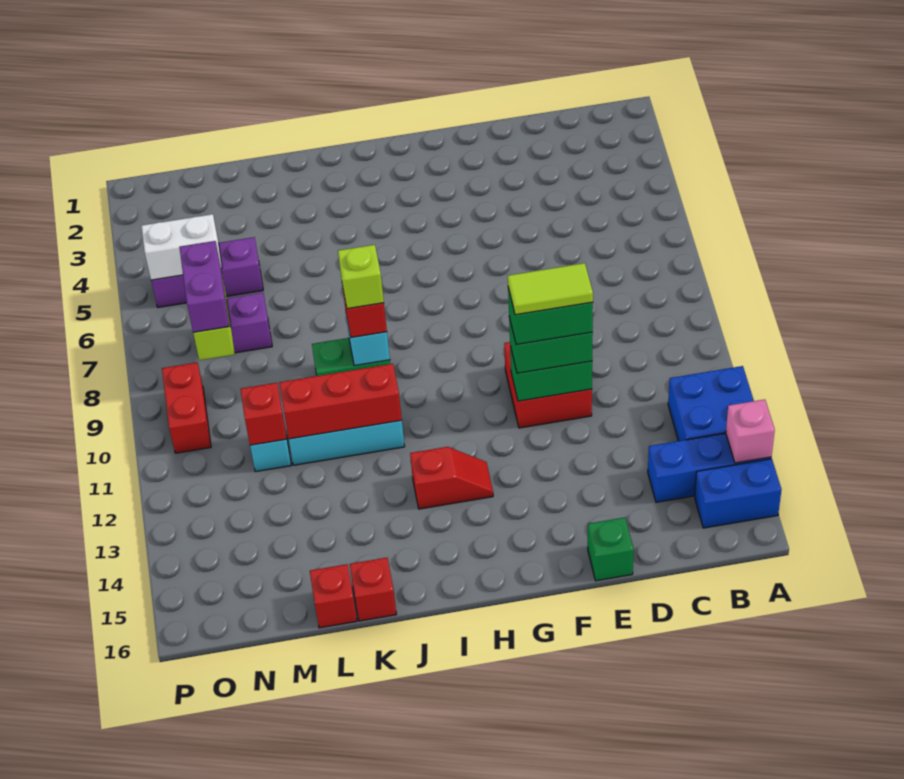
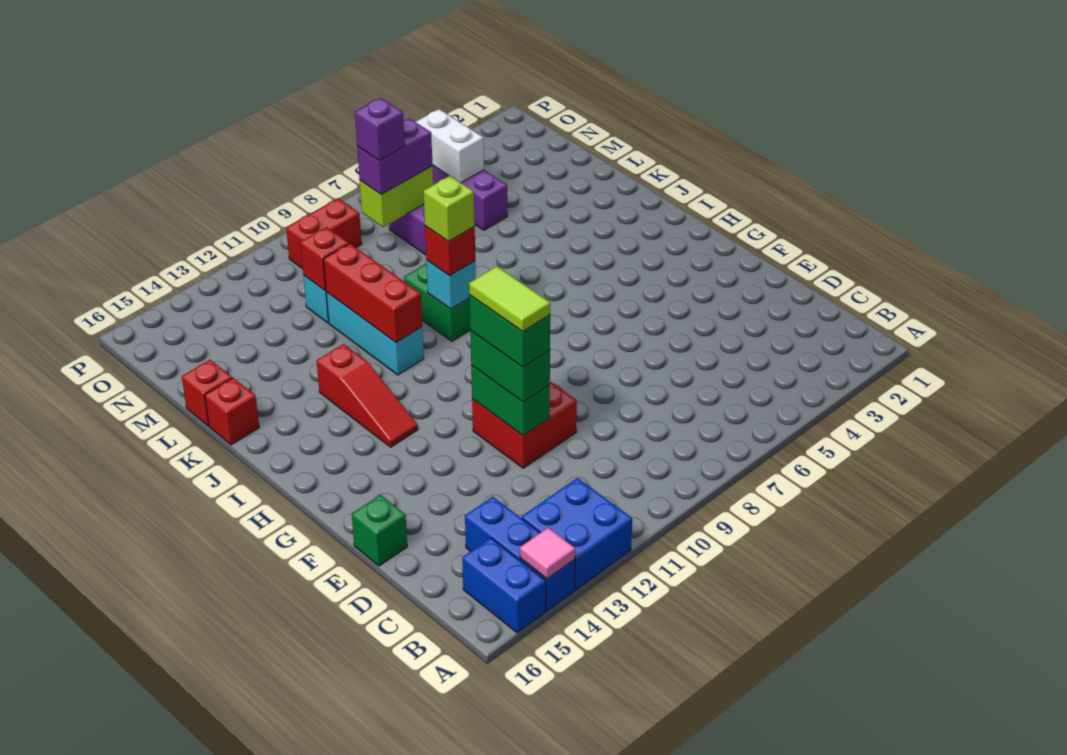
pink brick A14 level 2 -> pink tile A14 level 2
red slope H13:I13 level 1 top I -> red slope H13:J13 level 1 top J
none -> purple brick N8 level 4

